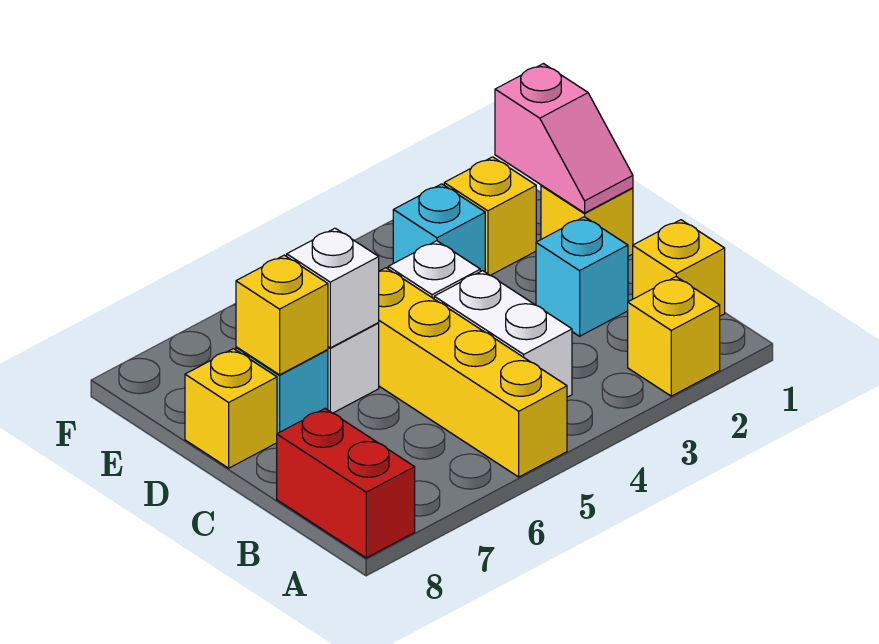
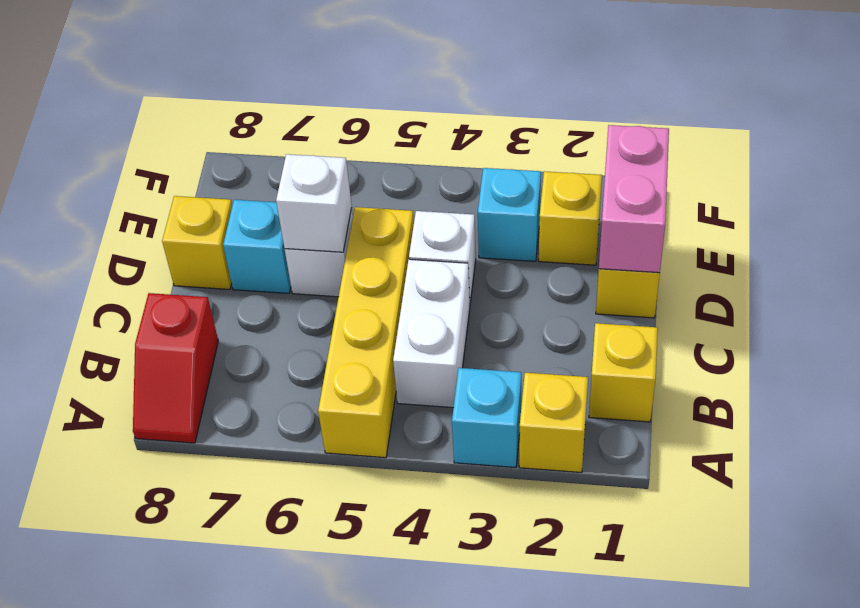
red brick A8:B8 level 1 -> red slope A8:B8 level 1 top B
cyan brick C2 level 1 -> cyan brick A3 level 1
pink slope D1:E1 level 2 top E -> pink brick D1:E1 level 2
yellow brick D7 level 2 -> none

